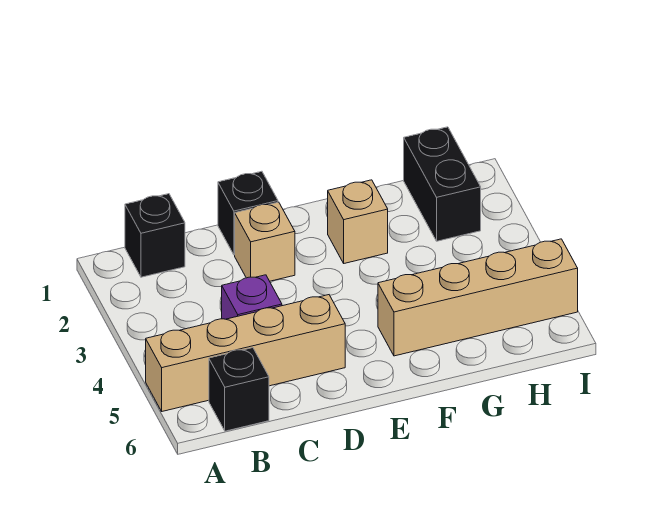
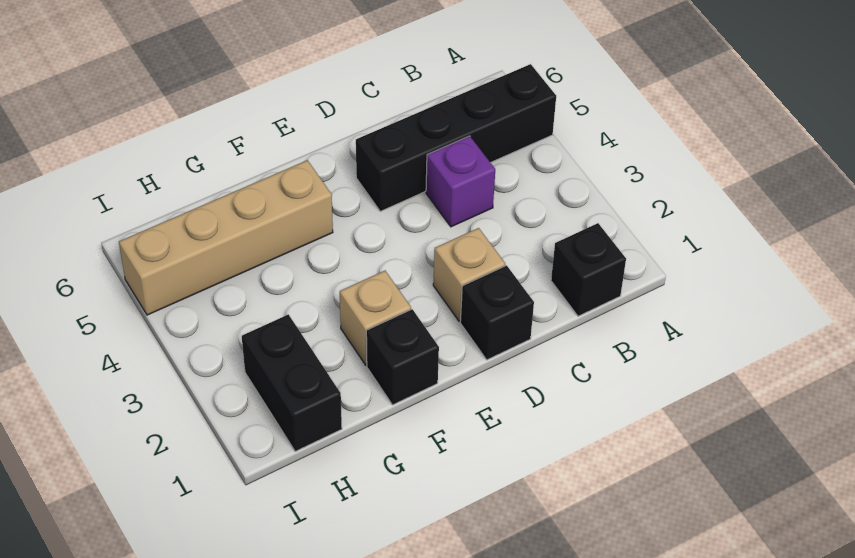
tan brick A5:D5 level 1 -> black brick A5:D5 level 1
black brick B6 level 1 -> black brick F1 level 1

